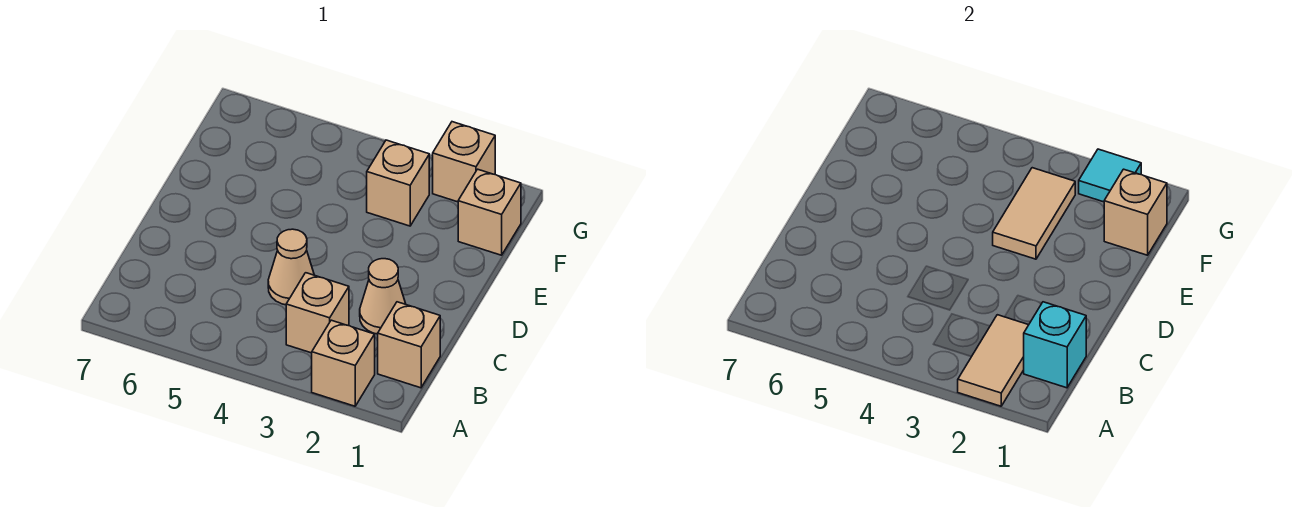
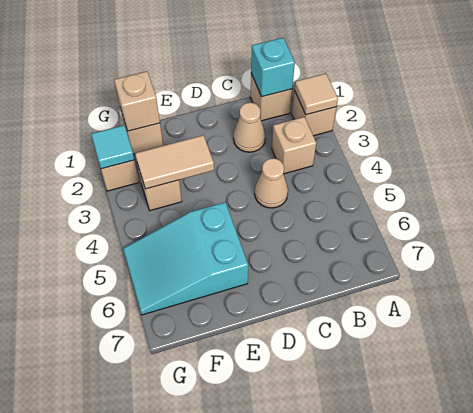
tan tile A2:B2 level 2 -> tan tile A2 level 2
none -> cyan slope E5:G6 level 1 top E

